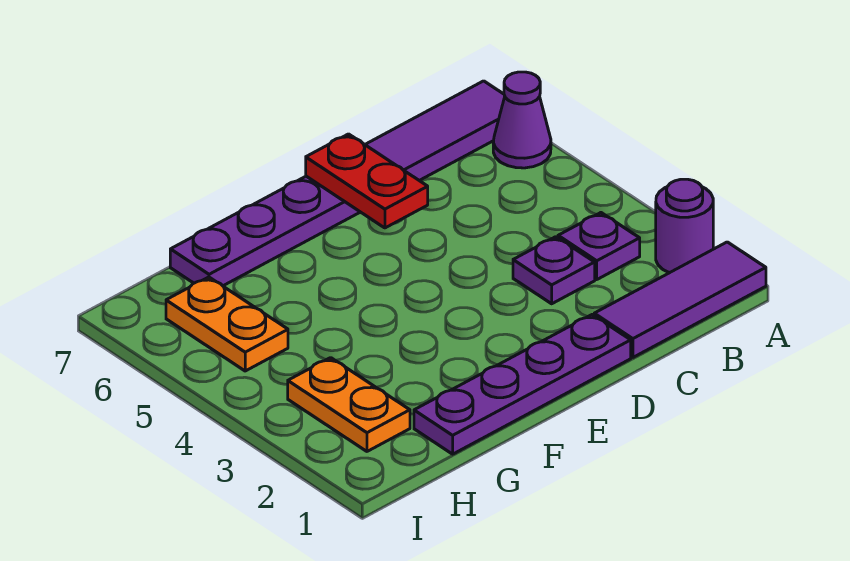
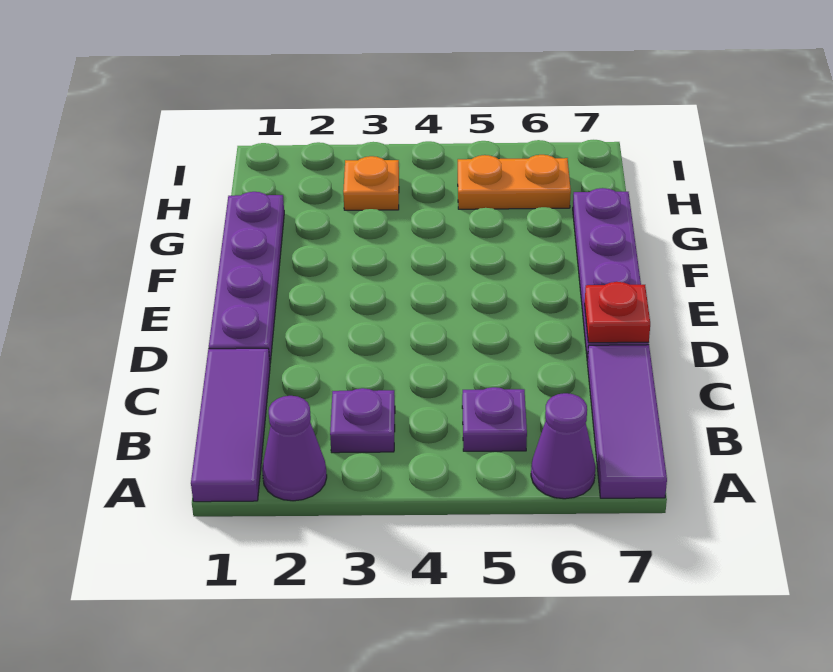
purple round brick A2 level 1 -> purple cone A2 level 1
purple plate C3 level 1 -> purple plate B5 level 1
red plate D6:D7 level 2 -> red plate D7 level 2
orange plate H2:H3 level 1 -> orange plate H3 level 1

